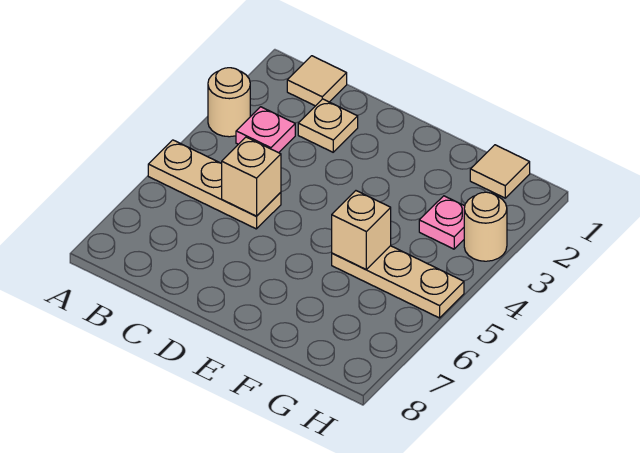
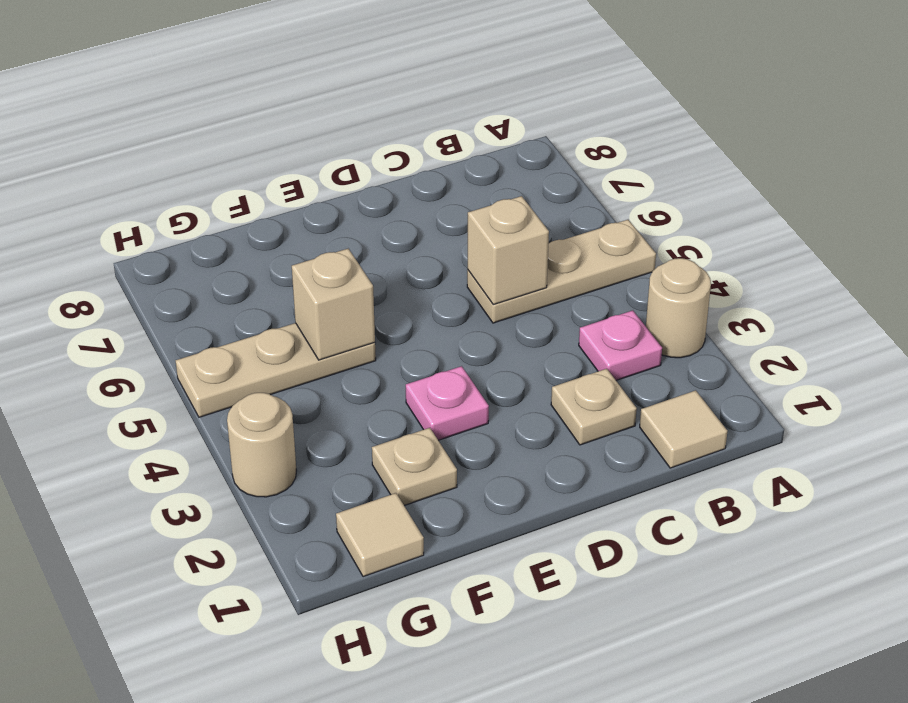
none -> tan plate F2 level 1
pink plate G3 level 1 -> pink plate E3 level 1

